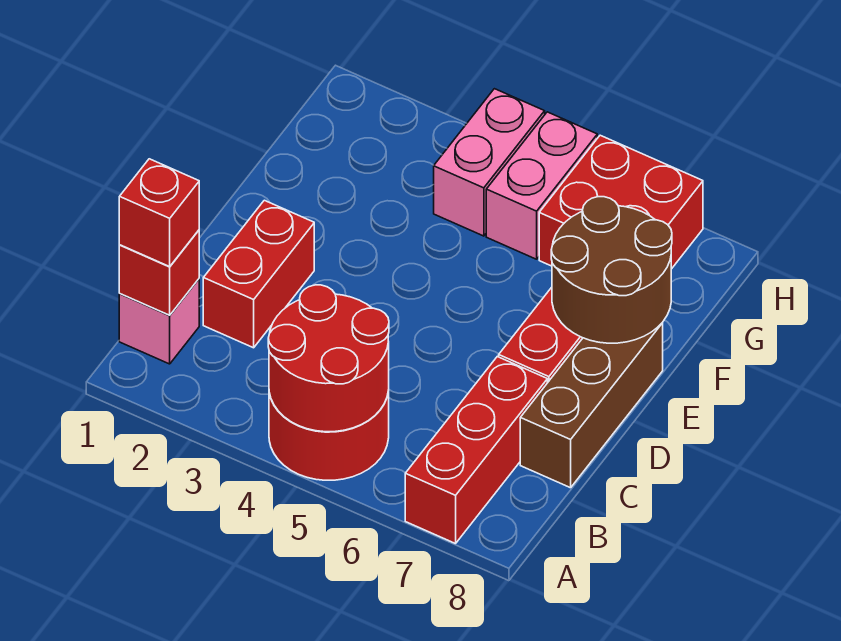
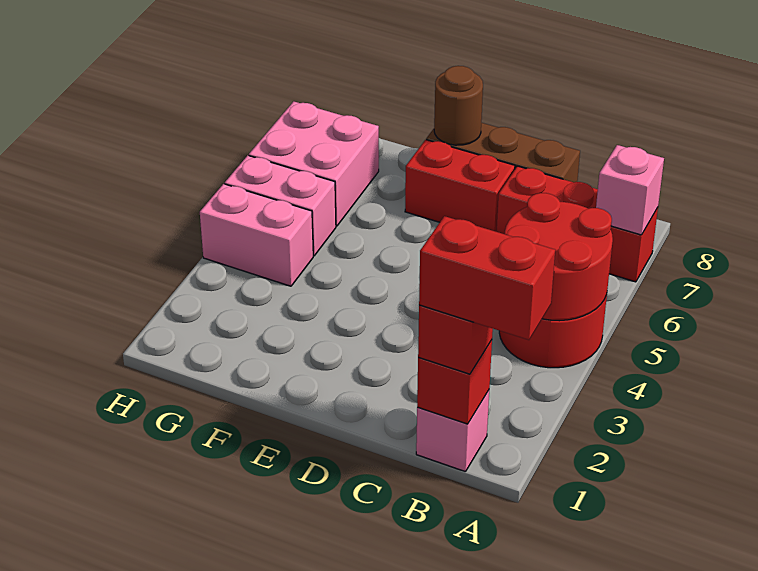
none -> pink brick A7 level 2
red brick C2:D2 level 1 -> red brick A1:B1 level 4
brown round brick E7:F8 level 2 -> brown round brick E8 level 2
red brick G6:H7 level 1 -> pink brick G6:H7 level 1

